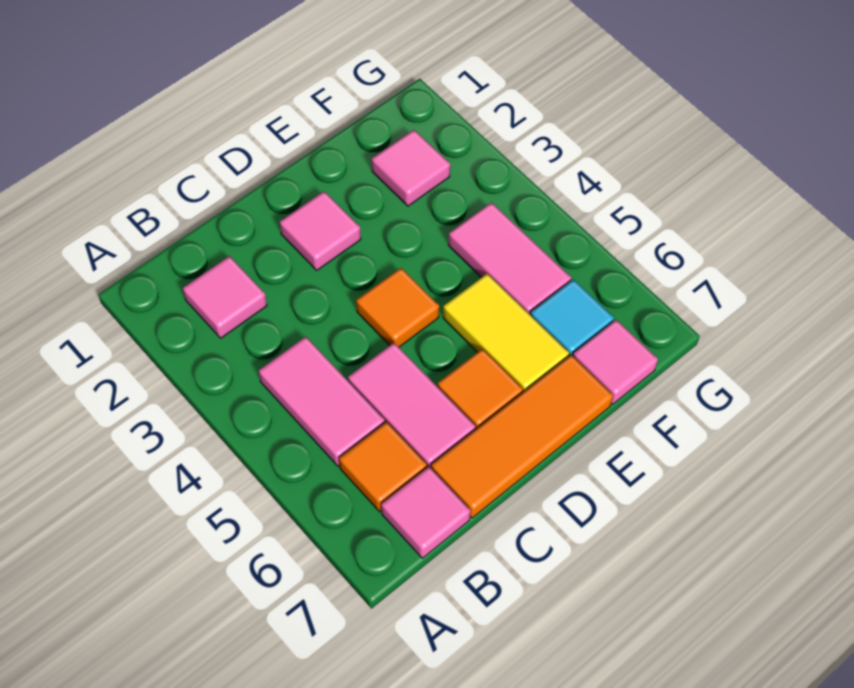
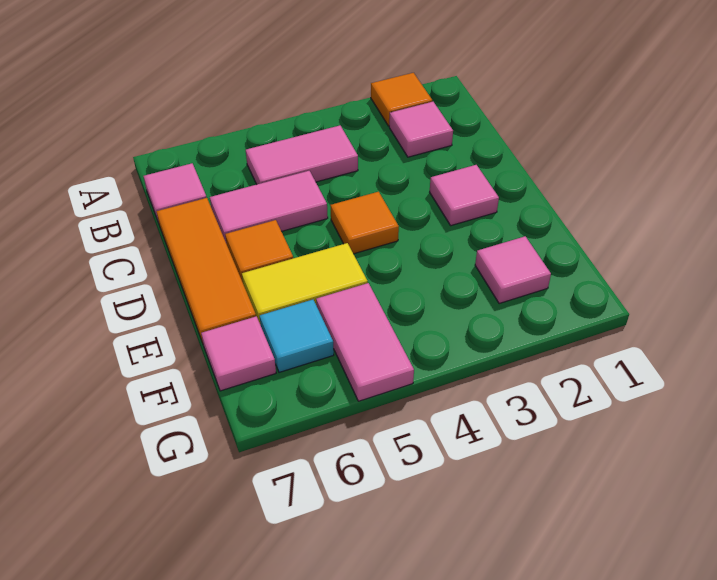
orange tile B6 level 1 -> orange tile A2 level 1
pink tile F4:F5 level 1 -> pink tile F5:G5 level 1

